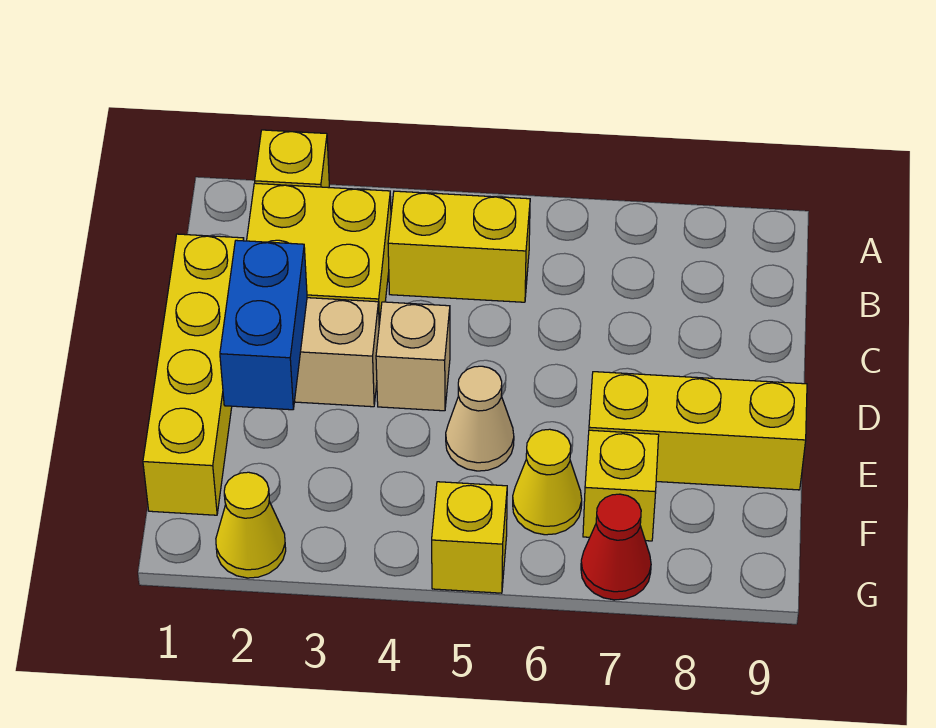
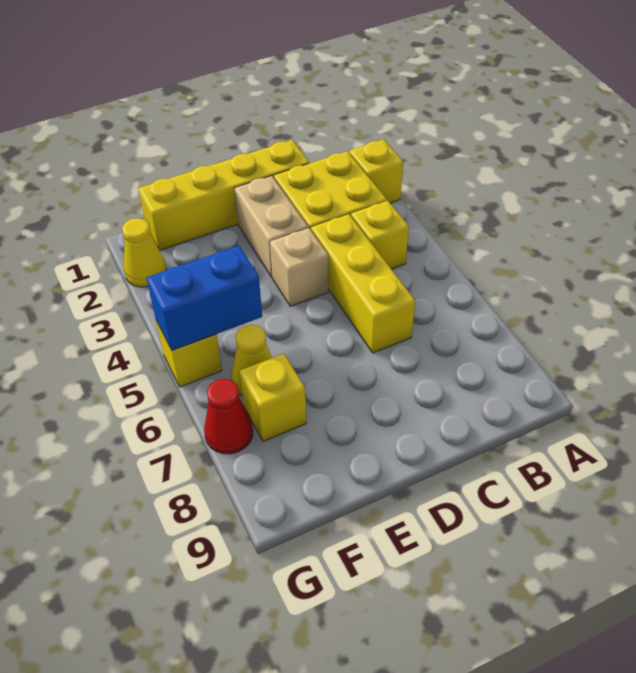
yellow brick B4:B5 level 1 -> yellow brick B4 level 1
blue brick D2:E2 level 2 -> blue brick F5:G5 level 2
tan cone E5 level 1 -> none
yellow brick E7:E9 level 1 -> yellow brick C4:C6 level 1

